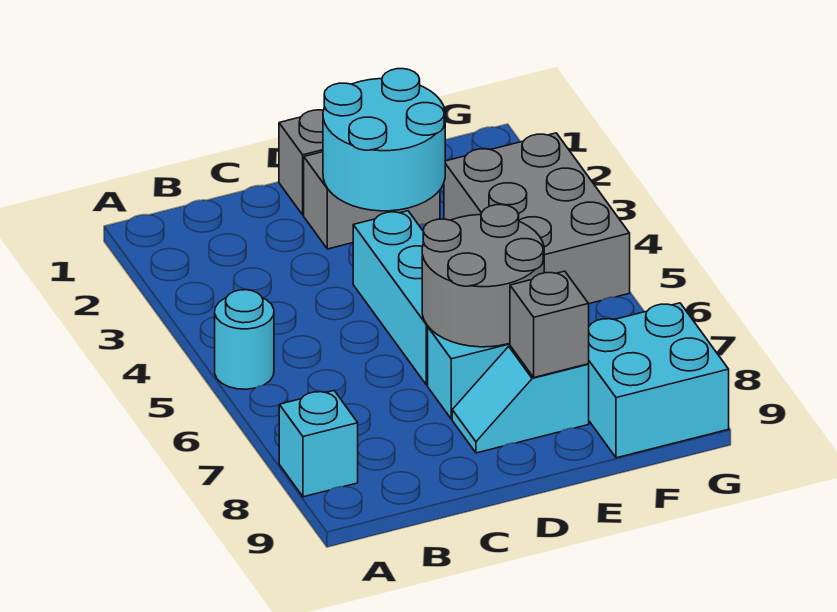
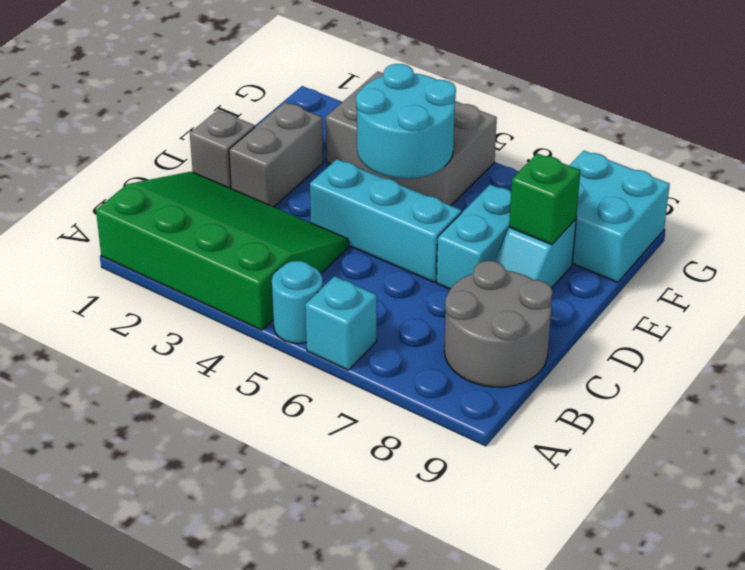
none -> green slope A1:C4 level 1 top A
cyan brick A8 level 1 -> cyan brick A6 level 1
cyan round brick D2:E3 level 2 -> cyan round brick E4:F5 level 2
grey round brick D6:E7 level 2 -> grey round brick B8:C9 level 1
grey brick E8 level 2 -> green brick E8 level 2

